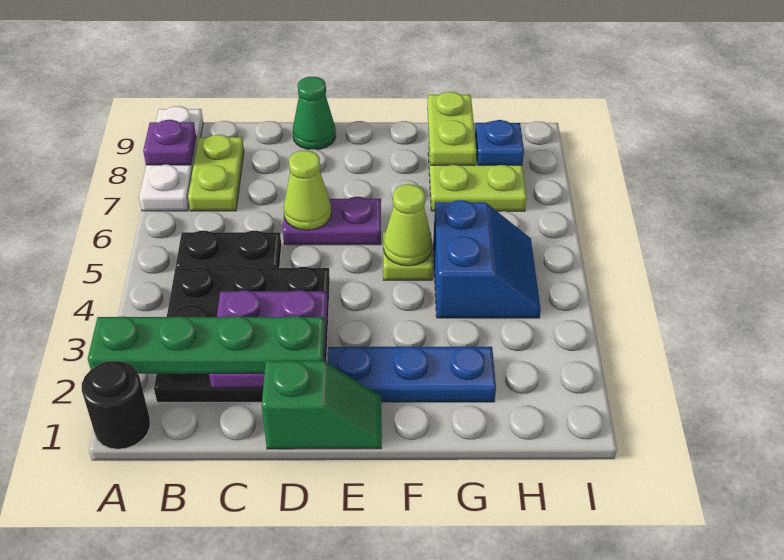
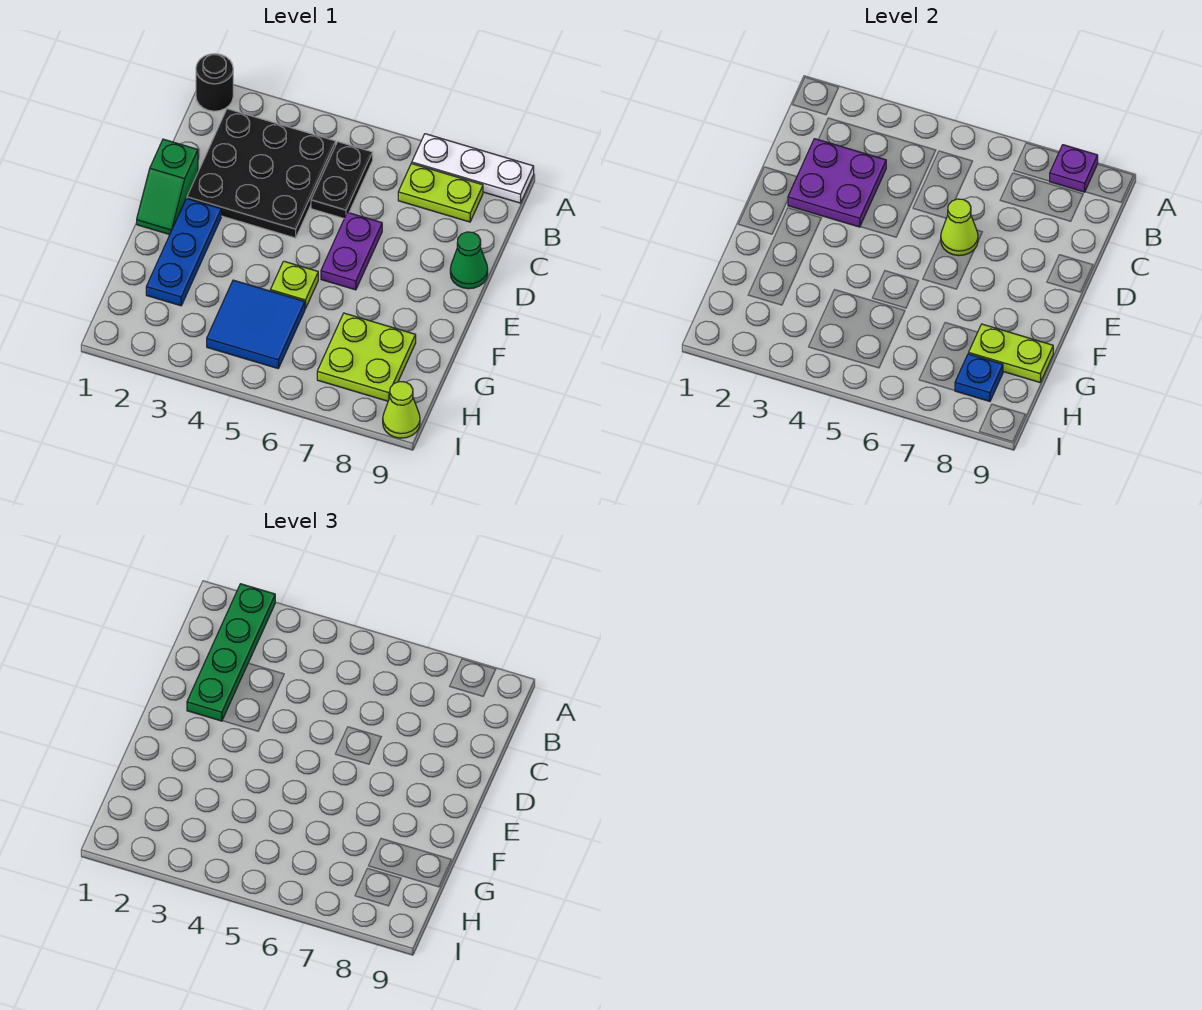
lime cone F5 level 2 -> lime cone I9 level 1
blue slope G4:H5 level 1 top G -> blue tile G4:H5 level 1

